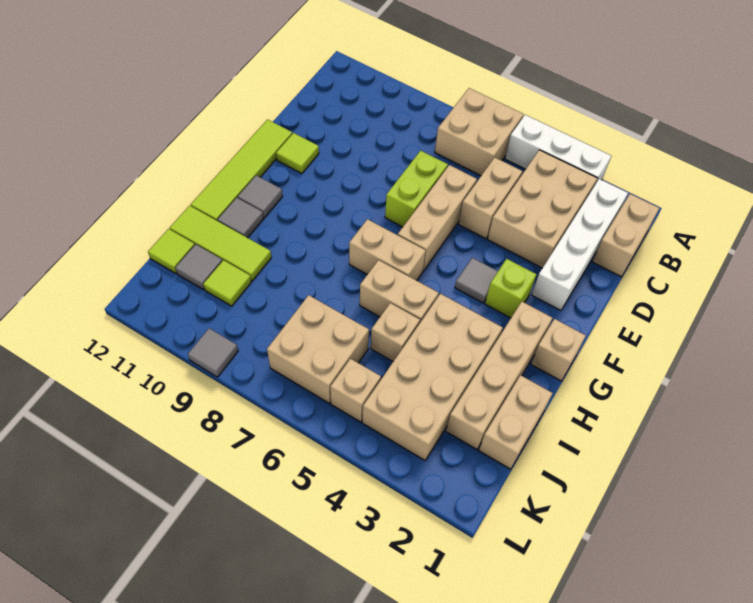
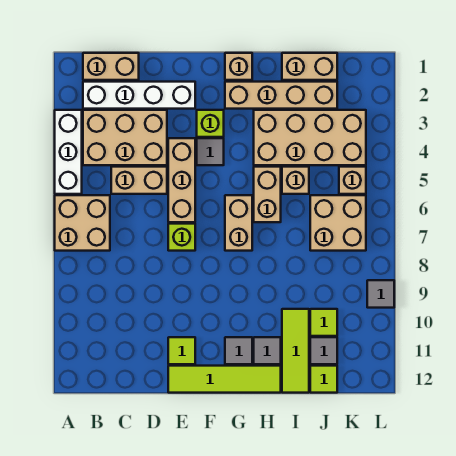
tan brick D6:F6 level 1 -> tan brick E4:E6 level 1
lime brick D7:E7 level 1 -> lime brick E7 level 1

